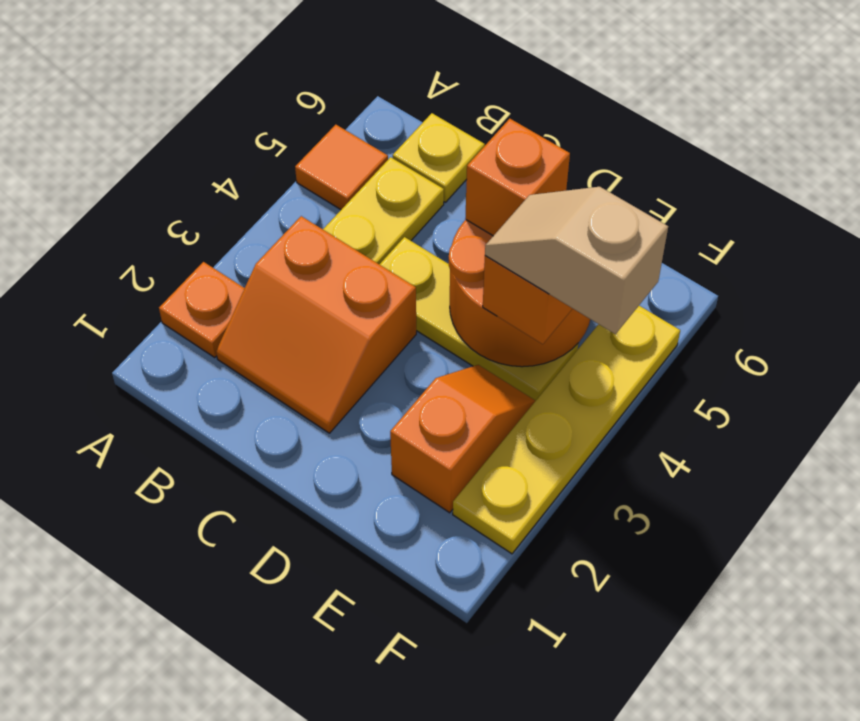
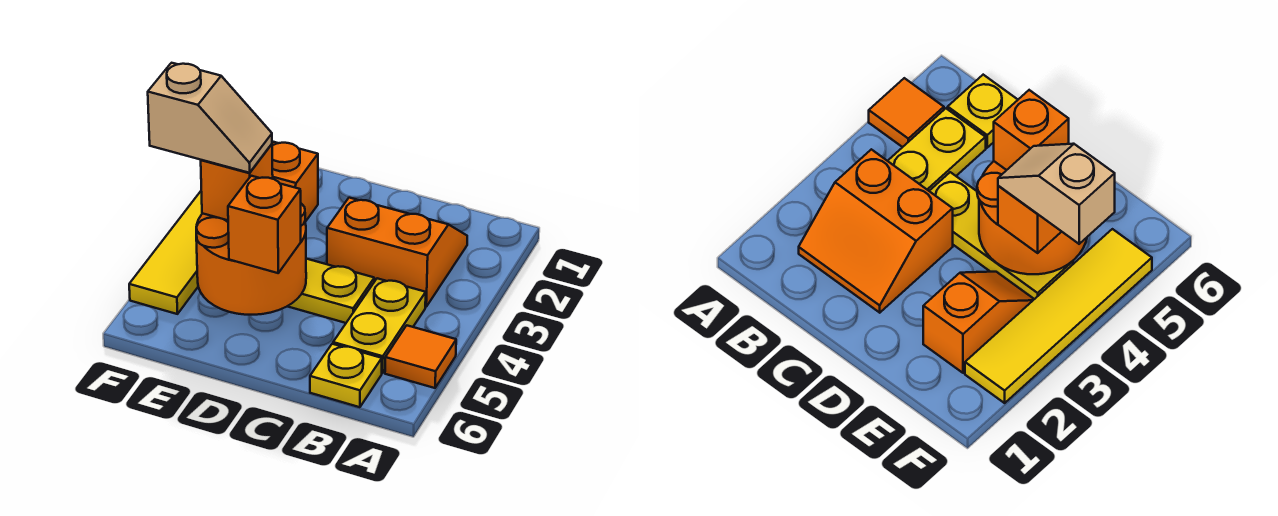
orange plate A2 level 1 -> none
yellow plate F2:F5 level 1 -> yellow tile F2:F5 level 1

